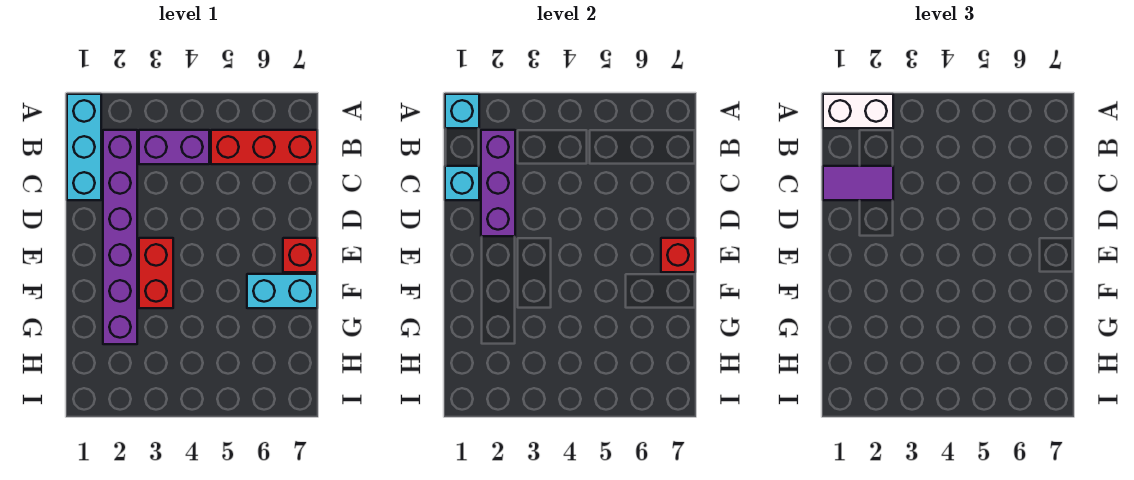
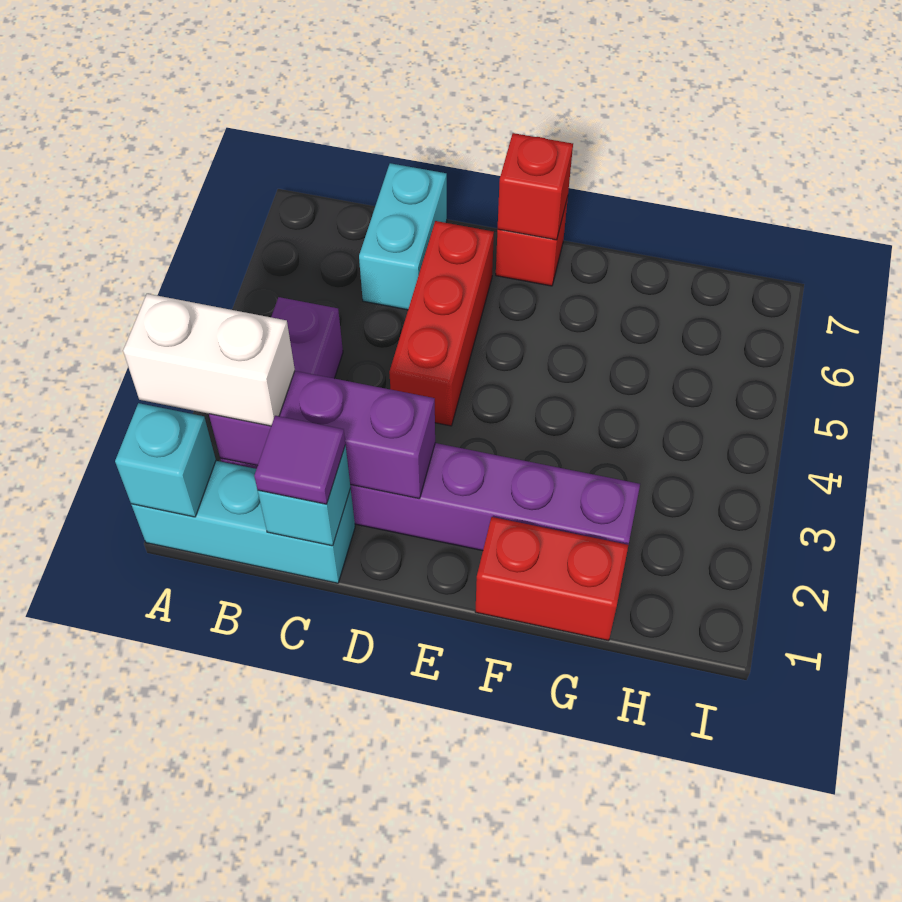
white brick A1:A2 level 3 -> white brick A2:B2 level 3
red brick B5:B7 level 1 -> red brick D4:D6 level 1
purple tile C1:C2 level 3 -> purple tile C1 level 3
red brick E3:F3 level 1 -> red brick F1:G1 level 1
cyan brick F6:F7 level 1 -> cyan brick C6:C7 level 1

